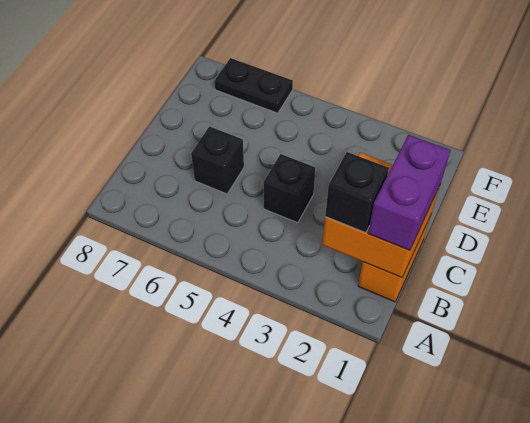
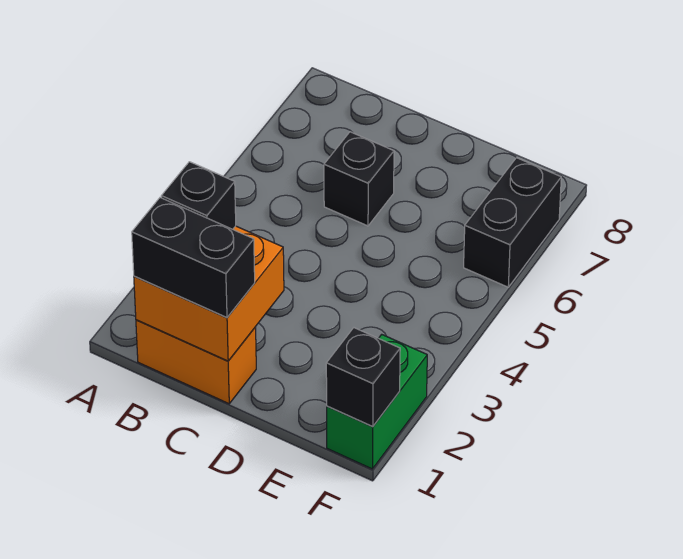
purple brick B1:C1 level 3 -> black brick B1:C1 level 3
black brick C4 level 1 -> black brick F1 level 2
none -> green brick F1:F2 level 1
black plate F6:F7 level 1 -> black brick F6:F7 level 1

